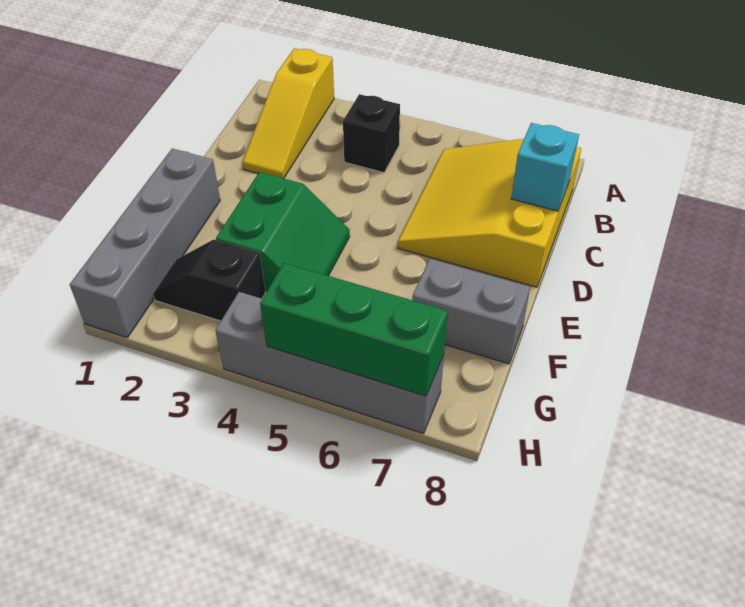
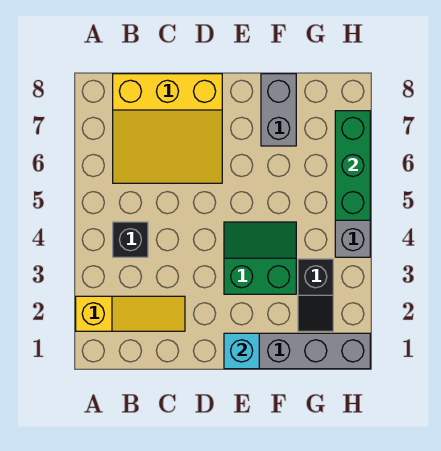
cyan brick C8 level 2 -> cyan brick E1 level 2

